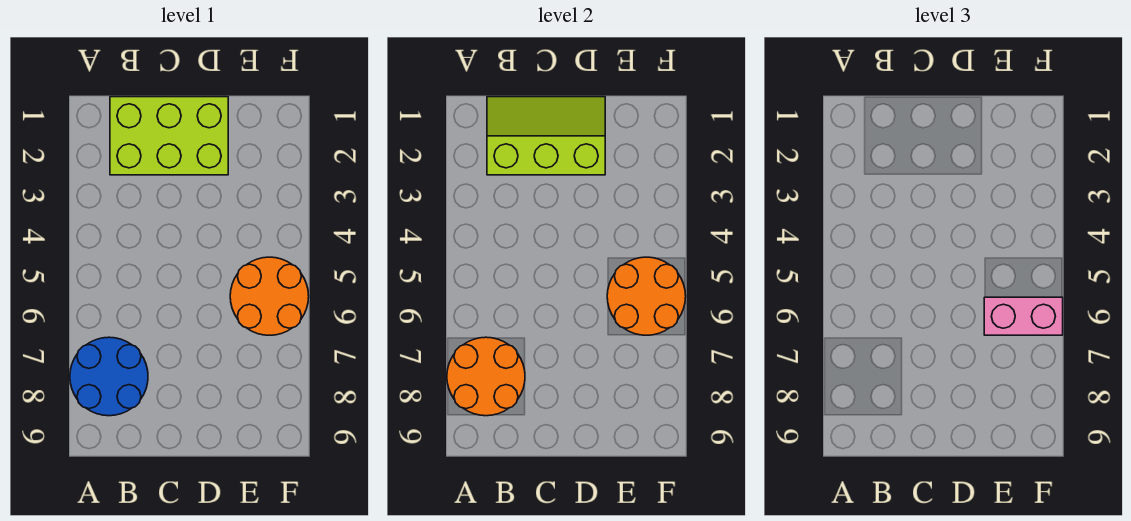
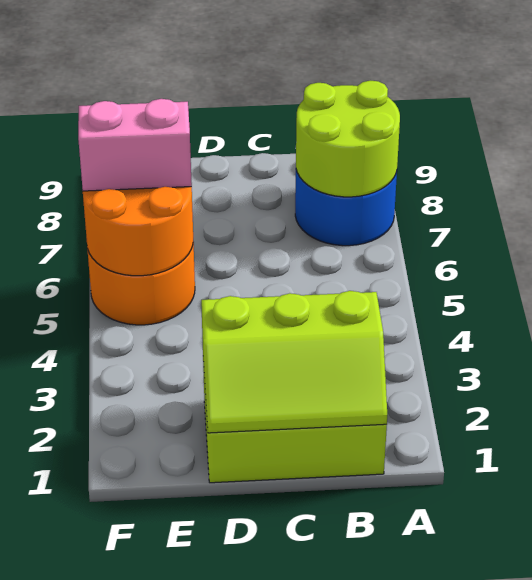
orange round brick A7:B8 level 2 -> lime round brick A7:B8 level 2

